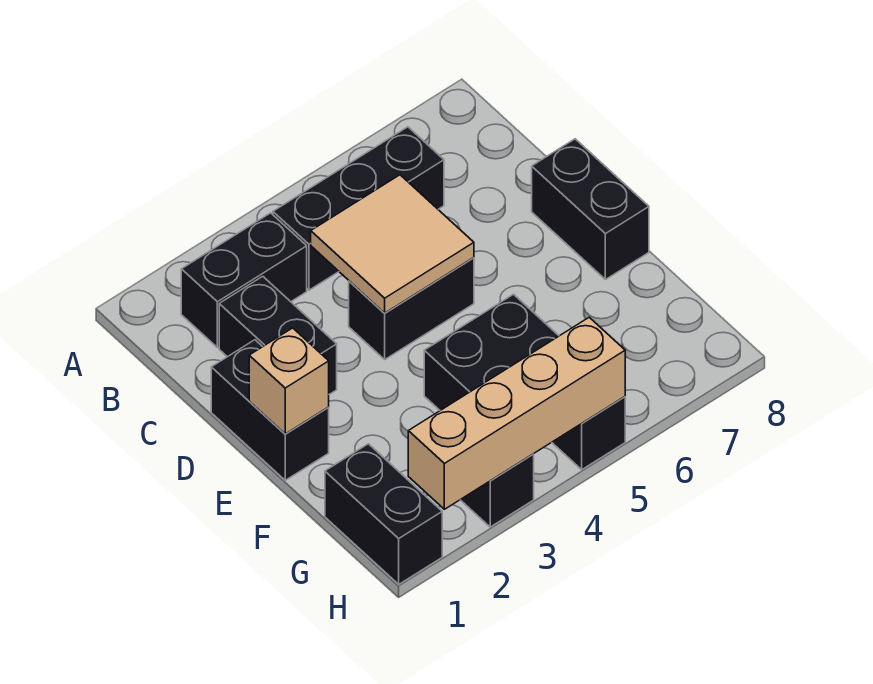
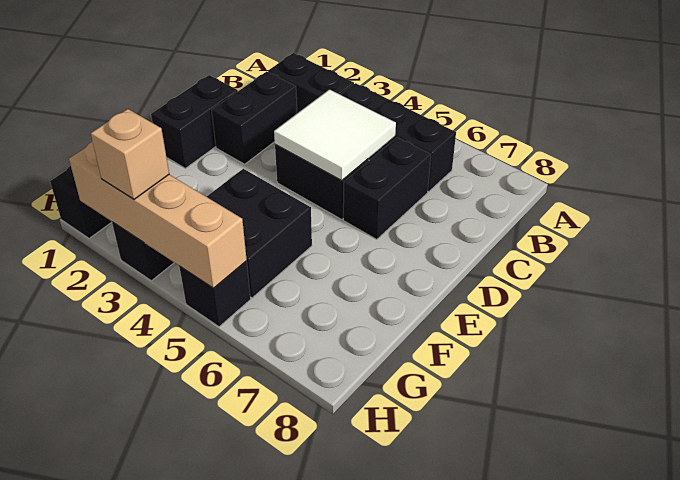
tan tile C4:D5 level 2 -> white tile C4:D5 level 2
black brick D8:E8 level 1 -> black brick C6:D6 level 1
tan brick E1 level 2 -> tan brick H3 level 3

